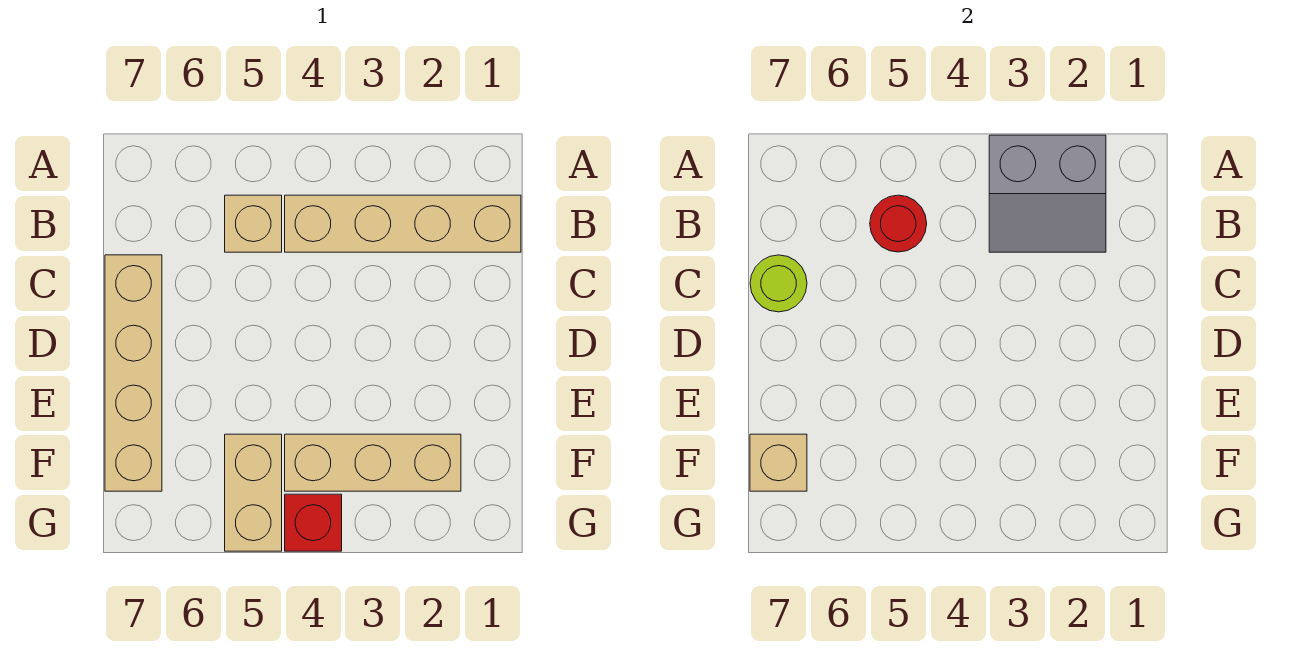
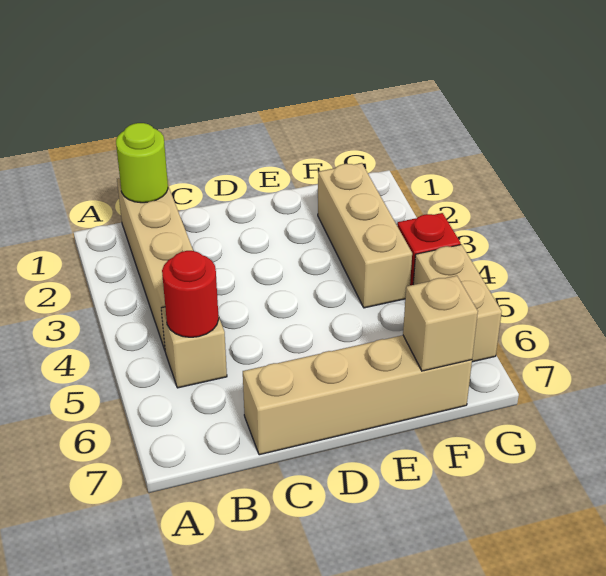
grey slope A2:B3 level 2 top A -> none
lime round brick C7 level 2 -> lime round brick B1 level 2
tan brick F5:G5 level 1 -> tan brick G5:G6 level 1

